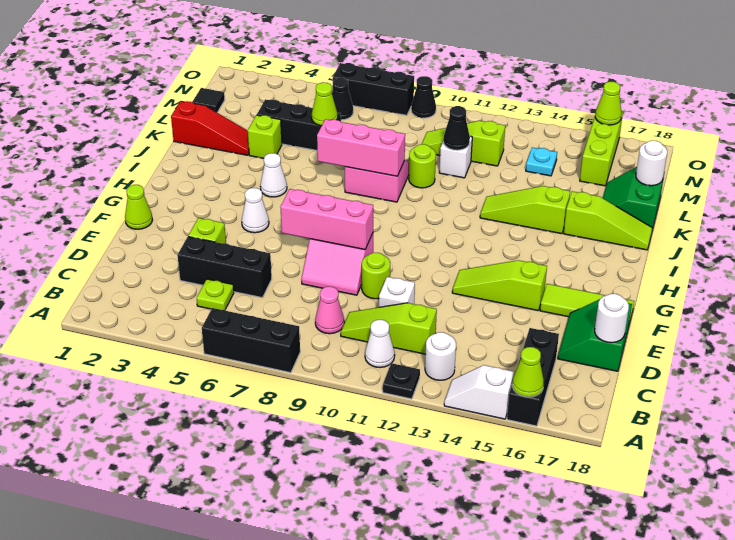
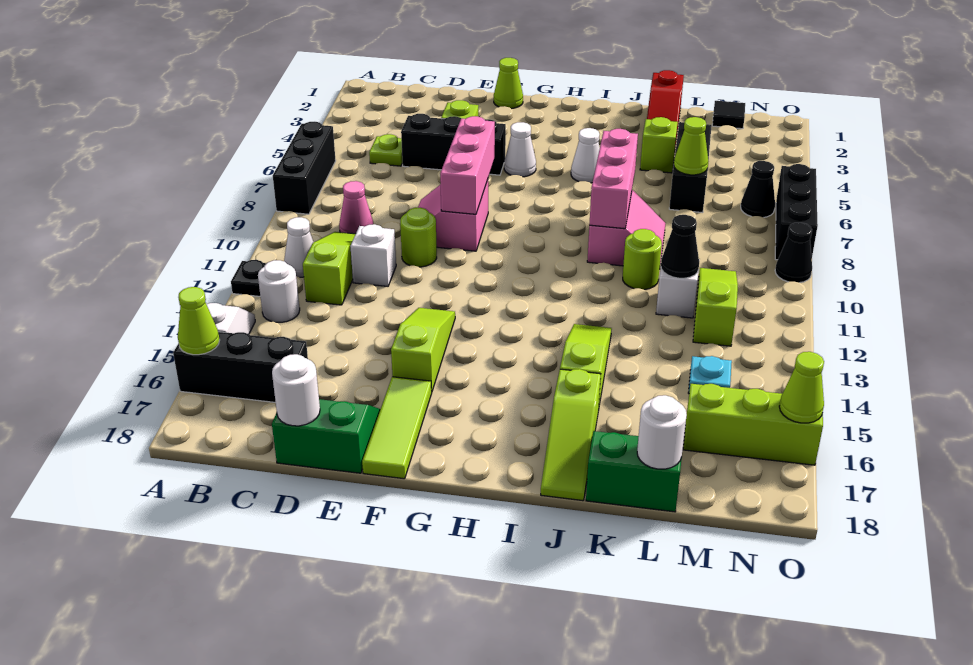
black brick D4:D6 level 1 -> black brick D5:F5 level 1

